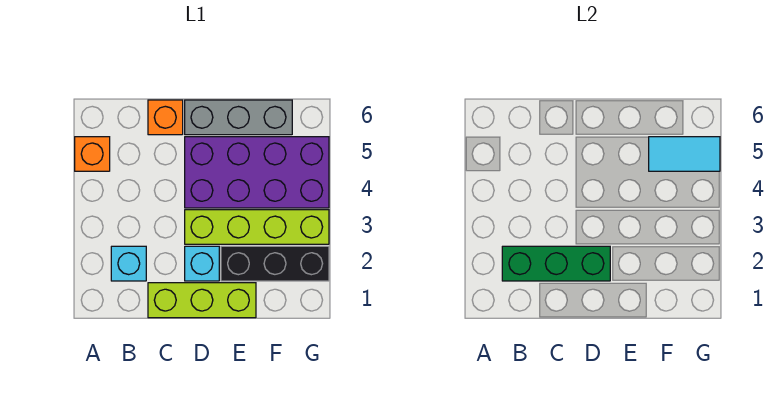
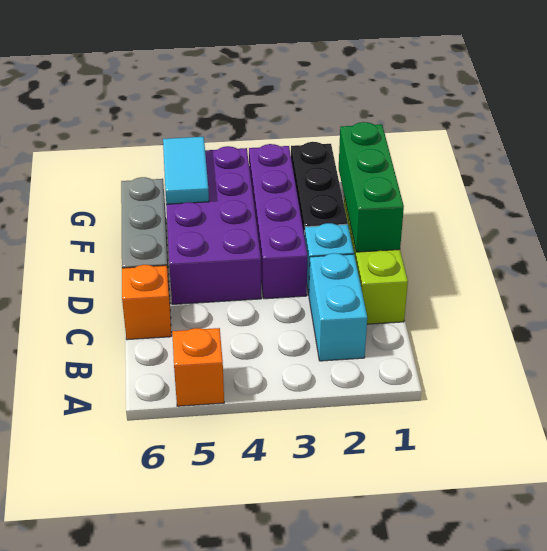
cyan brick B2 level 1 -> cyan brick B2:C2 level 1
green brick B2:D2 level 2 -> green brick D1:F1 level 2
lime brick D3:G3 level 1 -> purple brick D3:G3 level 1

